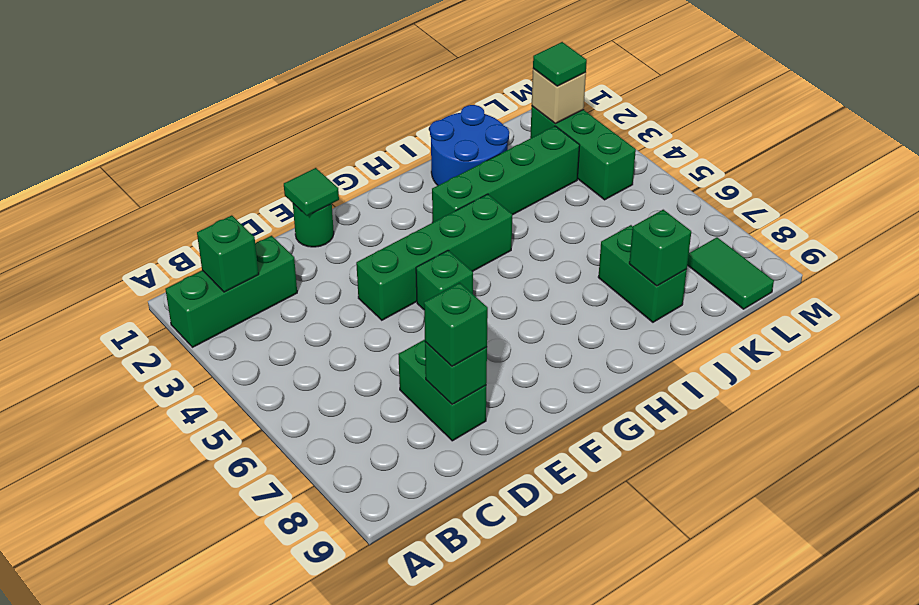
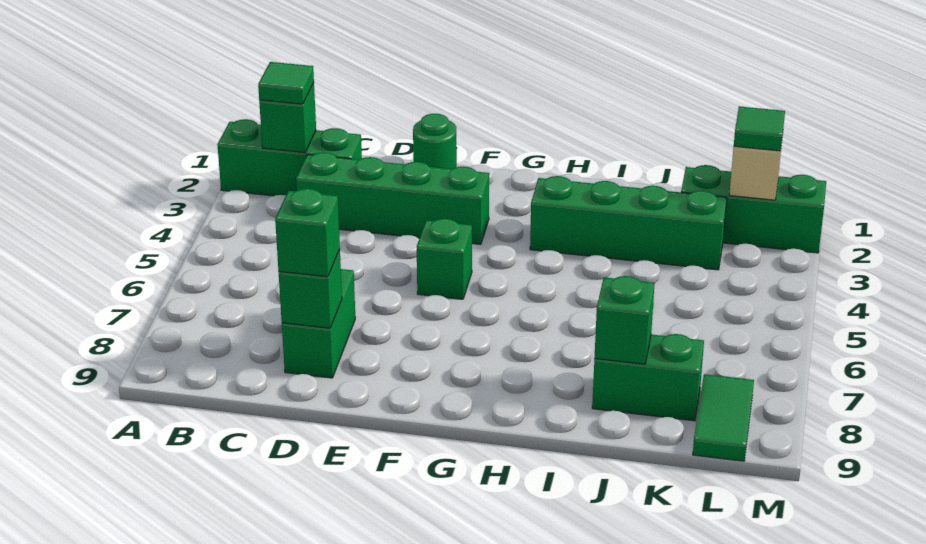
green tile E1 level 2 -> green tile B2 level 3
green brick E4:H4 level 1 -> green brick C3:F3 level 1
blue round brick I1:J2 level 1 -> none
green brick J7:J8 level 1 -> green brick J8:K8 level 1
green brick L2:L4 level 1 -> green brick K2:M2 level 1

